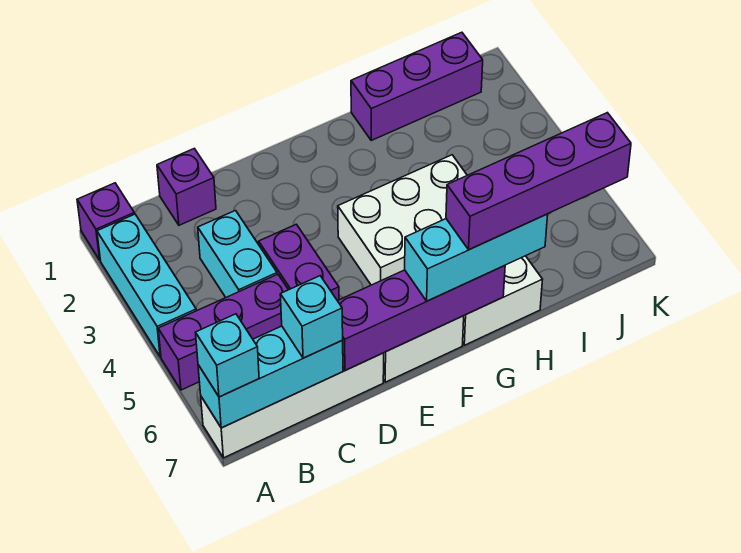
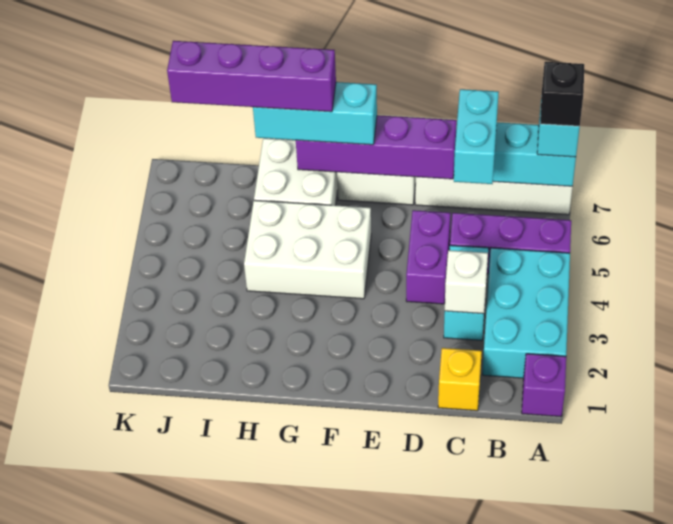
cyan brick A2:A4 level 1 -> cyan brick A2:B4 level 1
none -> black brick A7 level 4
purple brick C1 level 1 -> yellow brick C1 level 1
none -> white brick C3 level 2
cyan brick C7 level 3 -> cyan brick C6:C7 level 3
purple brick H1:J1 level 1 -> none

